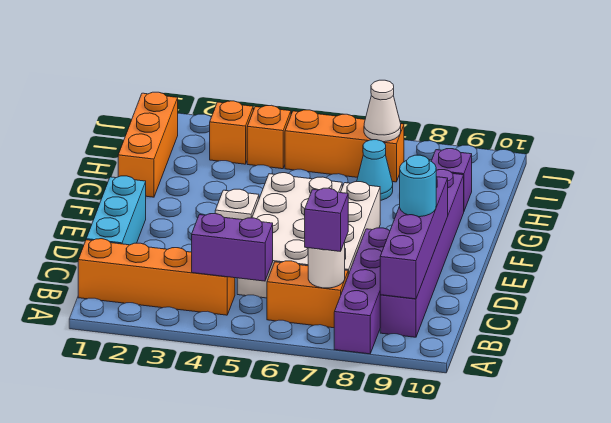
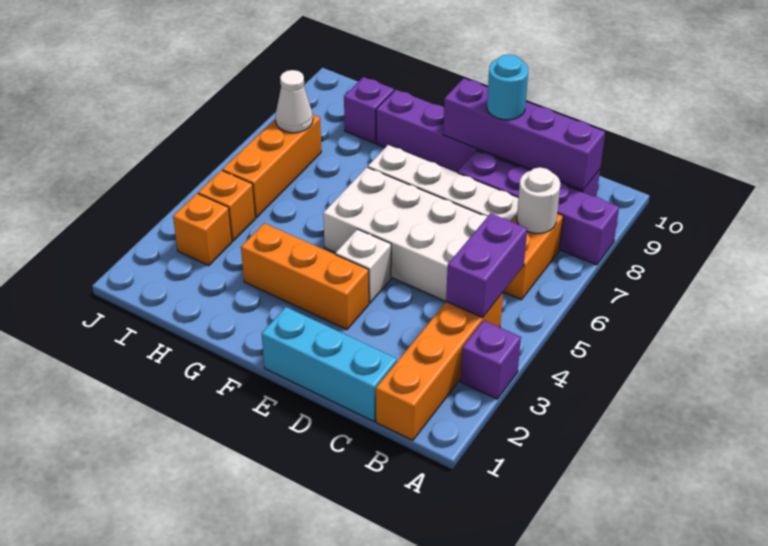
purple brick B7 level 3 -> purple brick A3 level 1
orange brick G1:I1 level 1 -> orange brick E3:G3 level 1
cyan cone H7 level 1 -> none

